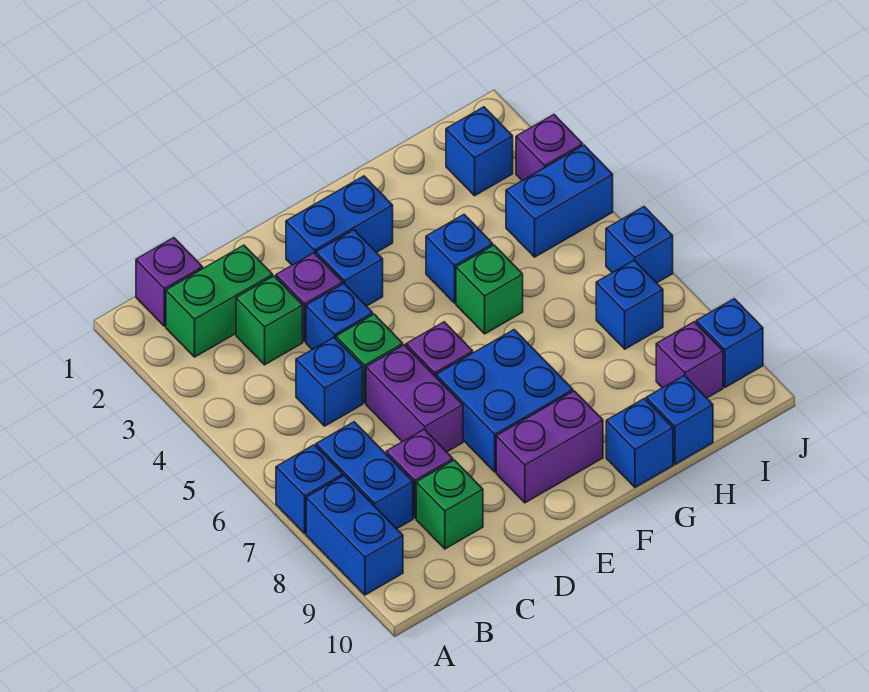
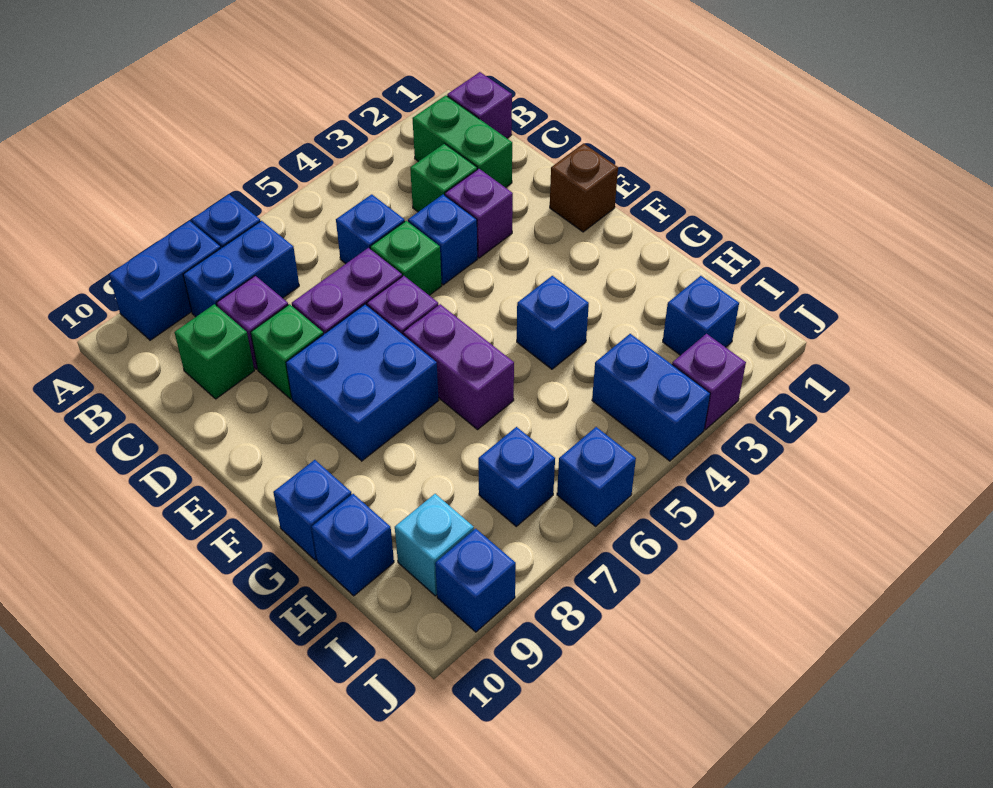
none -> brown brick E1 level 1
blue brick E2:F2 level 1 -> none
blue brick E3 level 1 -> none
purple brick E9:F9 level 1 -> purple brick F6:G6 level 1
green brick G5 level 1 -> green brick D8 level 1
purple brick I9 level 1 -> cyan brick I9 level 1

